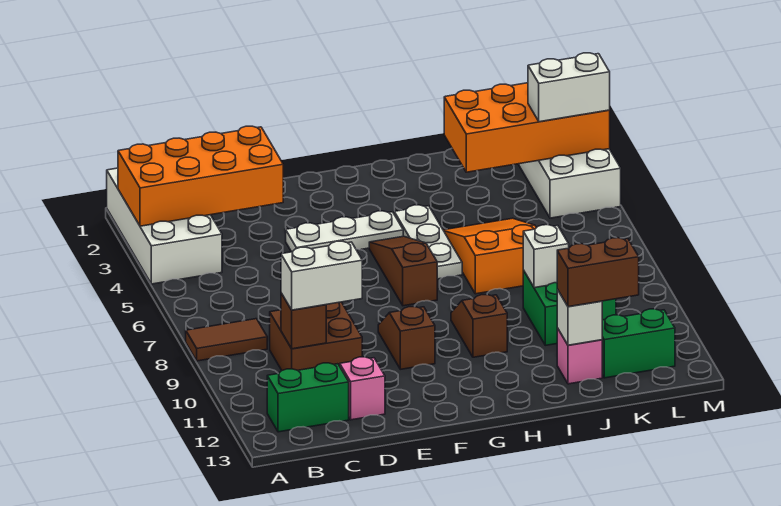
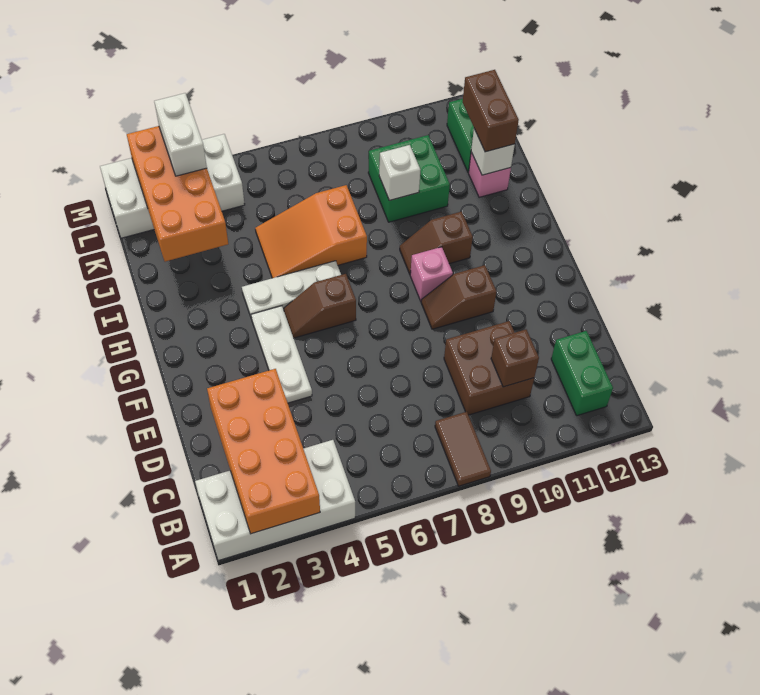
white brick C10:D10 level 3 -> none
pink brick D12 level 1 -> pink brick G9 level 1
brown slope G5:G7 level 1 top 7 -> brown slope G5:G6 level 1 top 6

